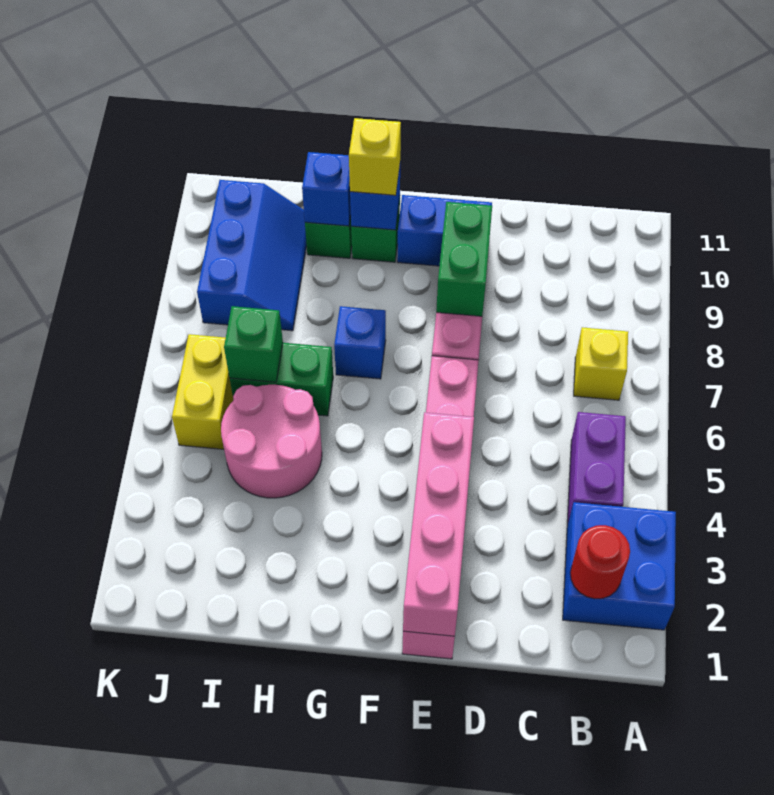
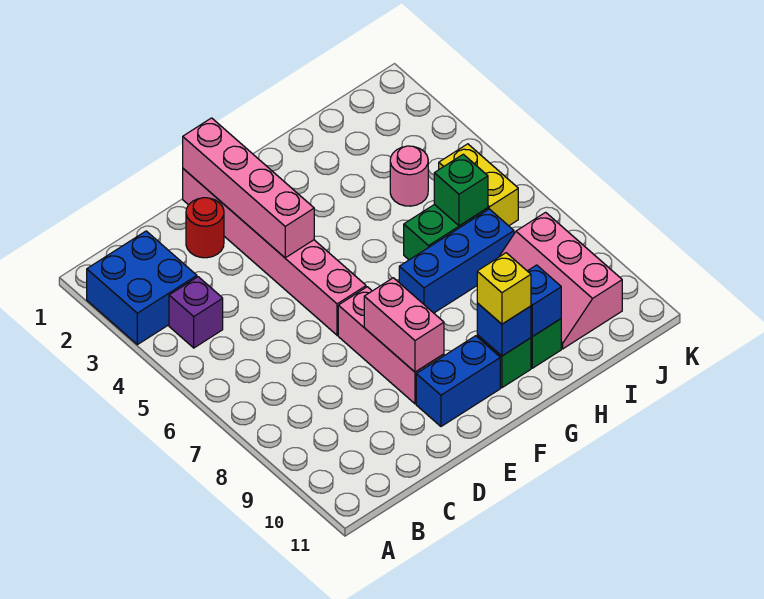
red round brick B2 level 2 -> red round brick D2 level 1
purple brick B4:B5 level 1 -> purple brick B4 level 1
yellow brick B7 level 1 -> none
green brick E8:E9 level 2 -> pink brick E8:E9 level 2
blue brick G7 level 1 -> blue brick G7:I7 level 1
pink round brick H4:I5 level 1 -> pink round brick I4 level 1
blue slope I8:J10 level 1 top J -> pink slope I8:J10 level 1 top J

